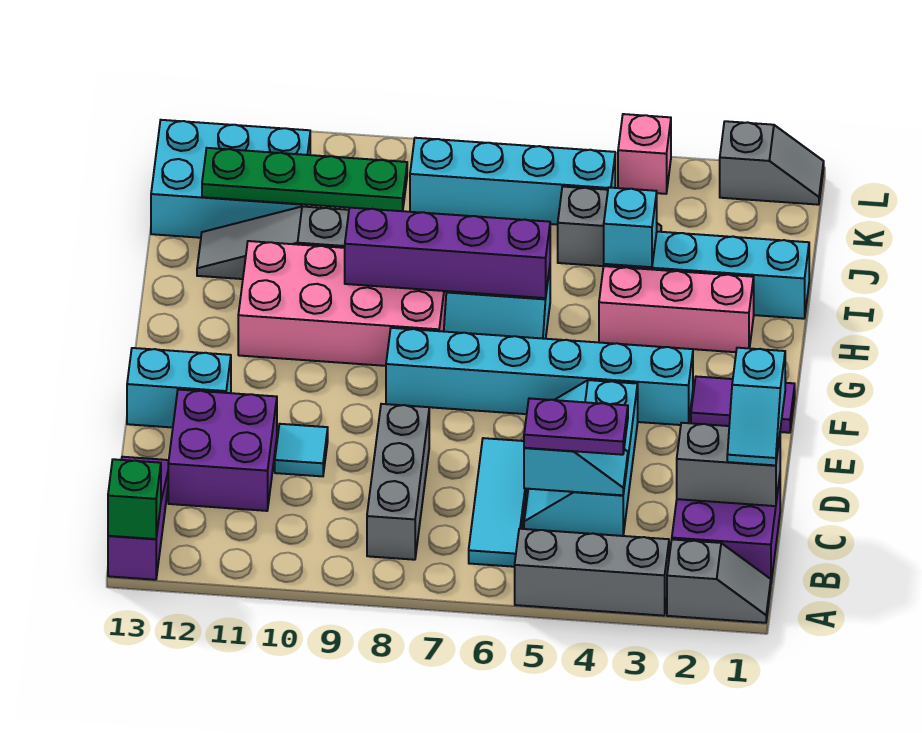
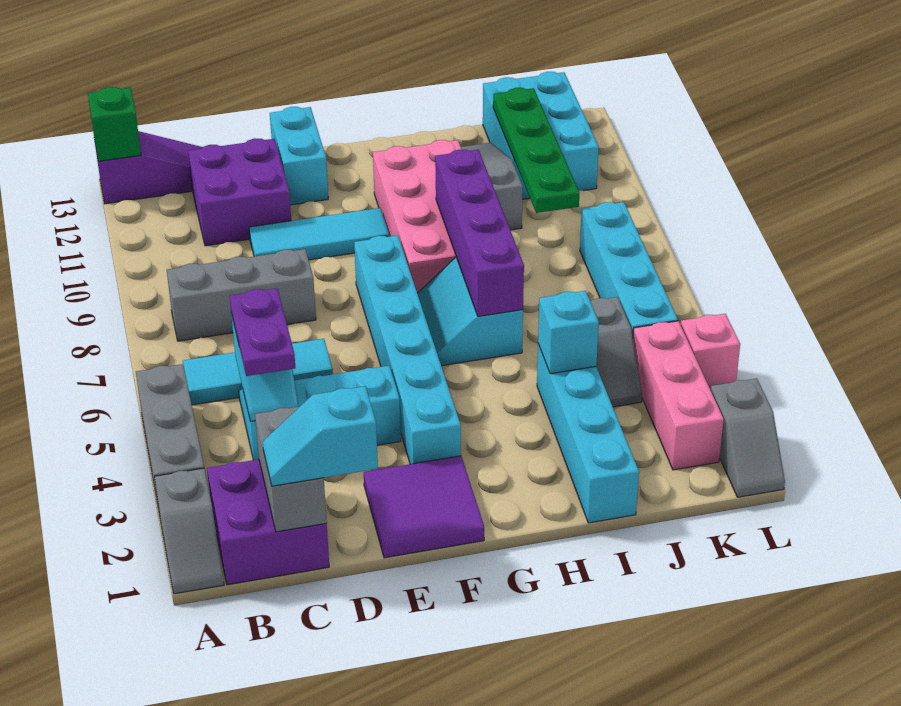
cyan tile D10 level 1 -> cyan tile D10:F10 level 1
purple tile F1:F2 level 1 -> purple tile E1:F2 level 1
pink brick H2:H4 level 1 -> pink brick K2:K4 level 1

